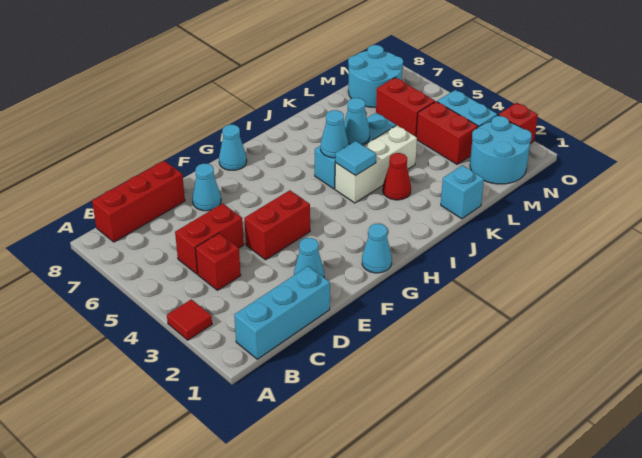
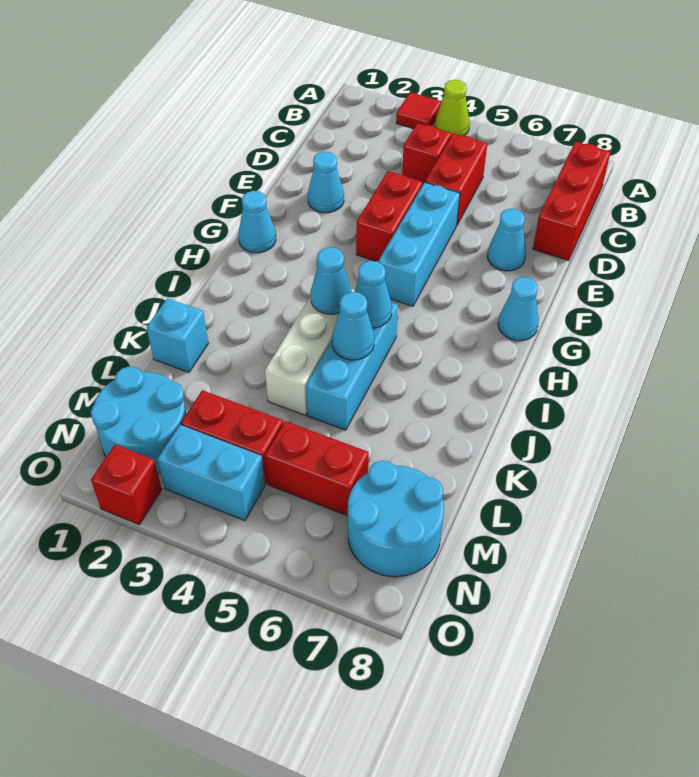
none -> lime cone A4 level 1
cyan brick B1:D1 level 1 -> cyan brick E5:G5 level 1
cyan tile I4 level 2 -> cyan cone I4 level 2
red cone J3 level 1 -> none

